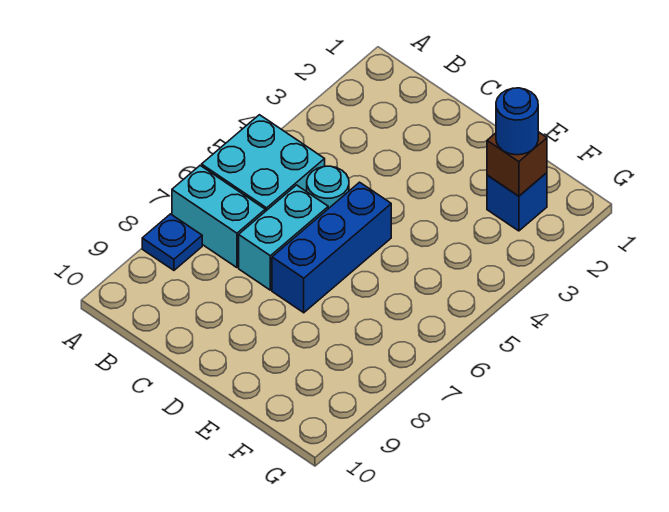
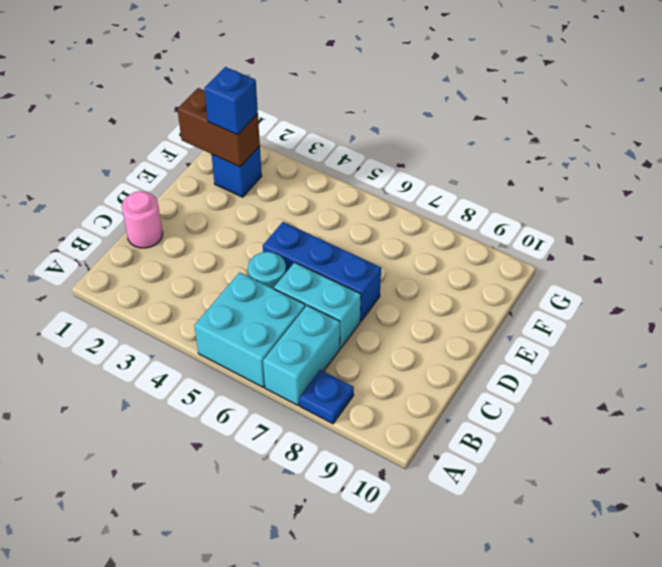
none -> pink round brick C1 level 1
brown brick F2 level 2 -> brown brick F1:F2 level 2
blue round brick F2 level 3 -> blue brick F2 level 3

